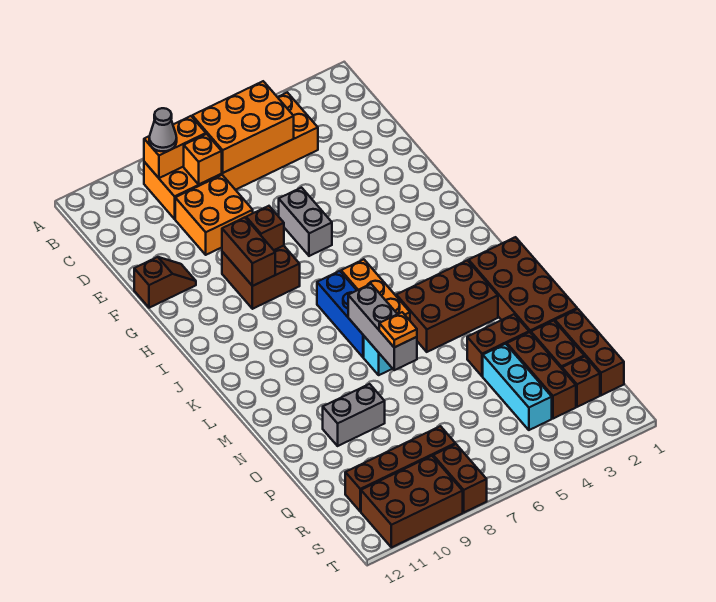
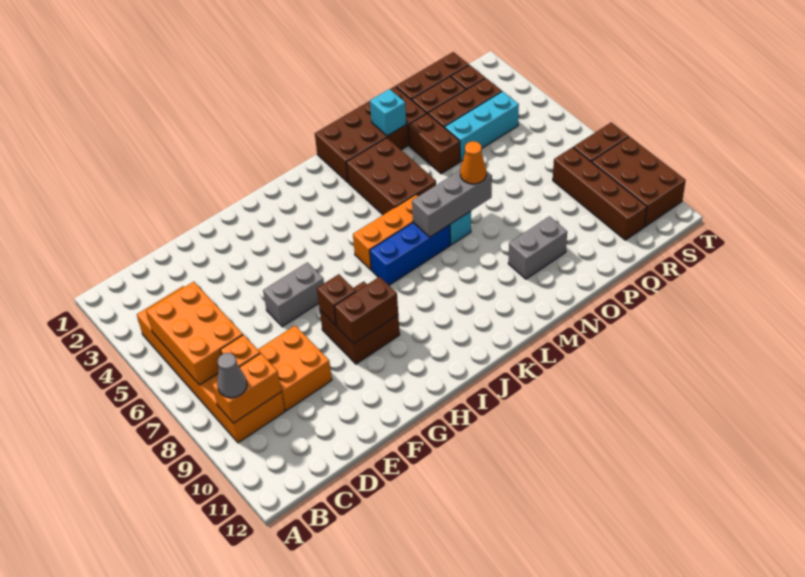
orange brick B8:B9 level 2 -> orange brick B9:C9 level 2
brown slope F11:F12 level 1 top 12 -> none
none -> cyan brick N2 level 2
orange plate N7 level 3 -> orange cone N7 level 3
grey brick O9:O10 level 1 -> grey brick N10:O10 level 1

